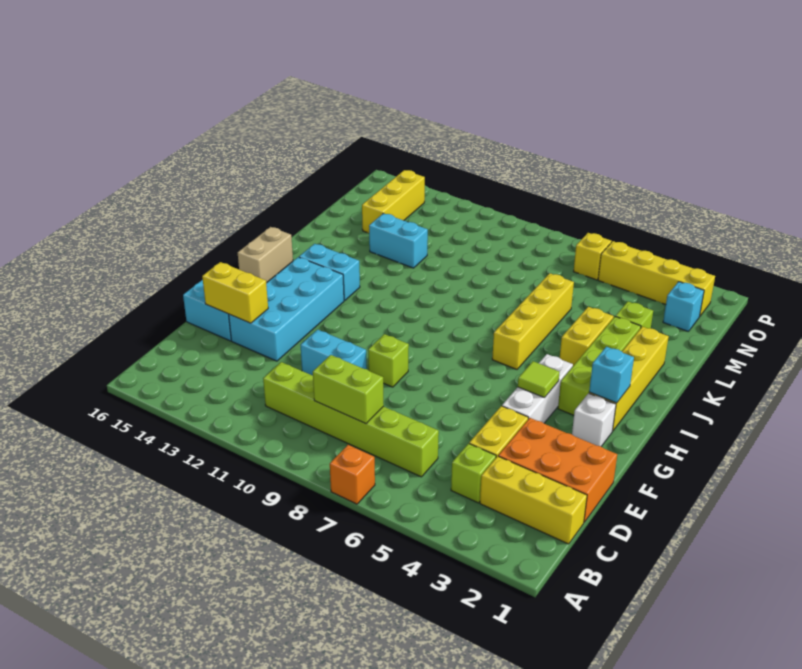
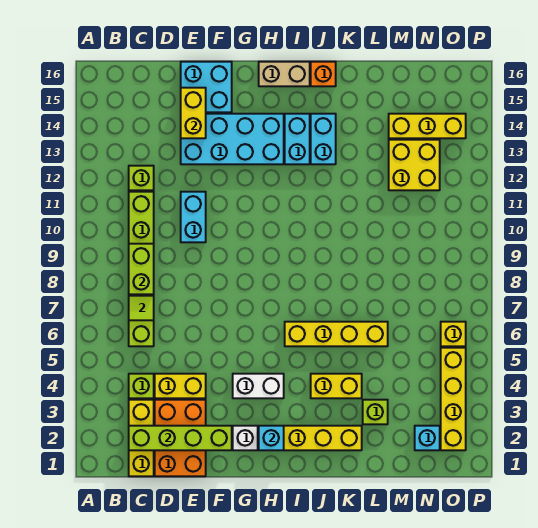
orange brick A7 level 1 -> orange brick J16 level 1
white brick F4:H4 level 1 -> white brick G4:H4 level 1
lime brick F9 level 1 -> lime brick C12 level 1
lime tile G4 level 2 -> lime tile C7 level 2
lime brick H3:K3 level 1 -> lime brick C2:F2 level 2
cyan brick L12:L13 level 1 -> cyan brick J13:J14 level 1
none -> yellow brick M12:N13 level 1

